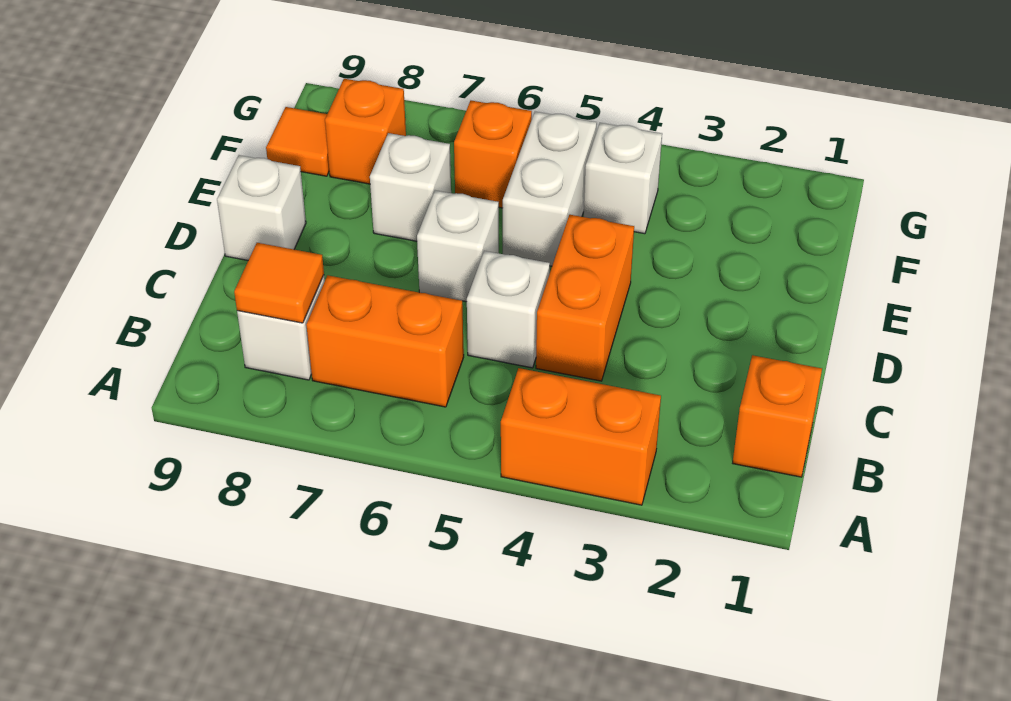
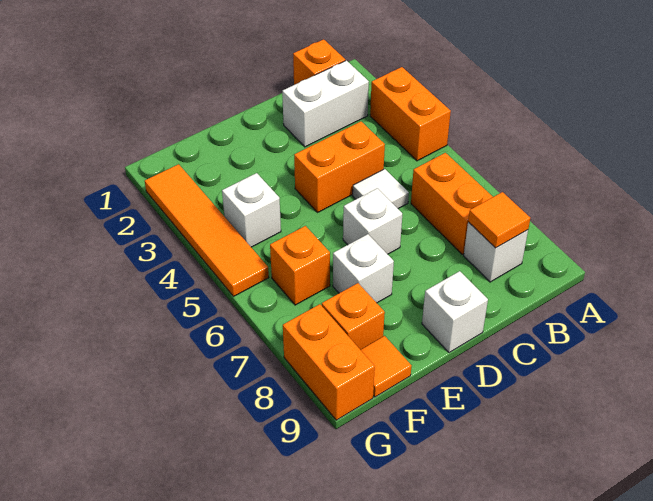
white brick C5 level 1 -> white tile C5 level 1
white brick E5:F5 level 1 -> white brick B2:C2 level 1
none -> orange tile G2:G5 level 1
none -> orange brick G8:G9 level 1

